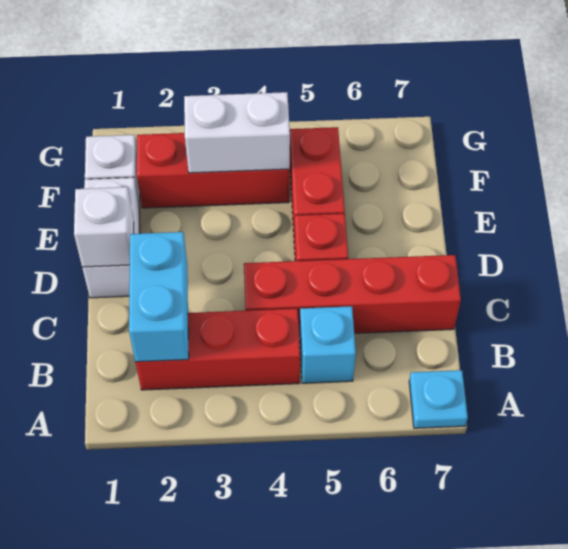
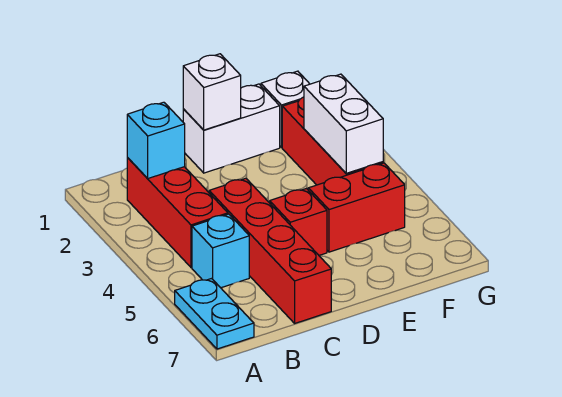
cyan plate A7 level 1 -> cyan plate A6:A7 level 1
cyan brick B2:C2 level 2 -> cyan brick B2 level 2

